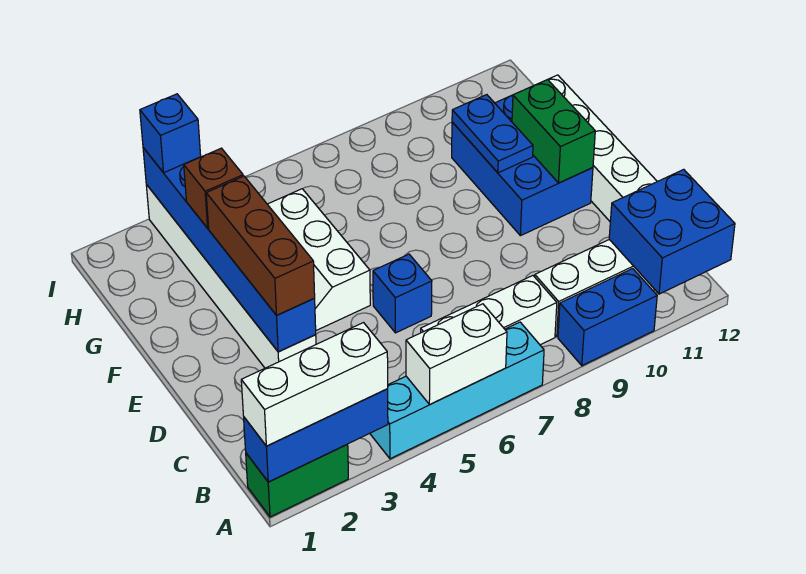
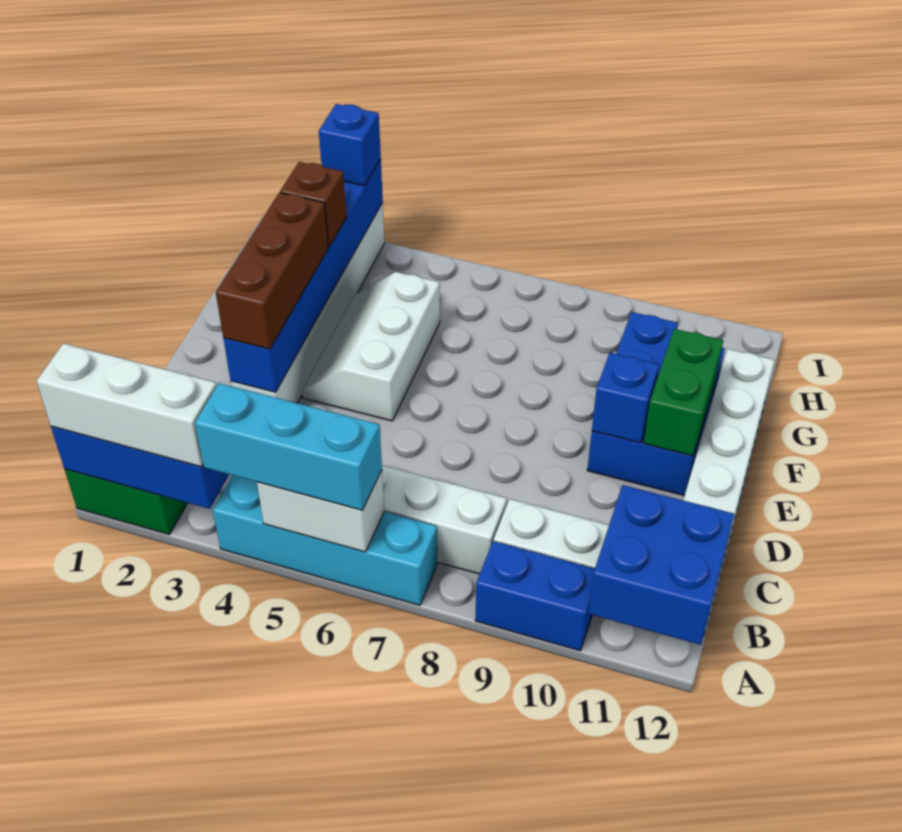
none -> cyan brick A4:A6 level 3
blue brick D6 level 1 -> blue brick E10 level 2

